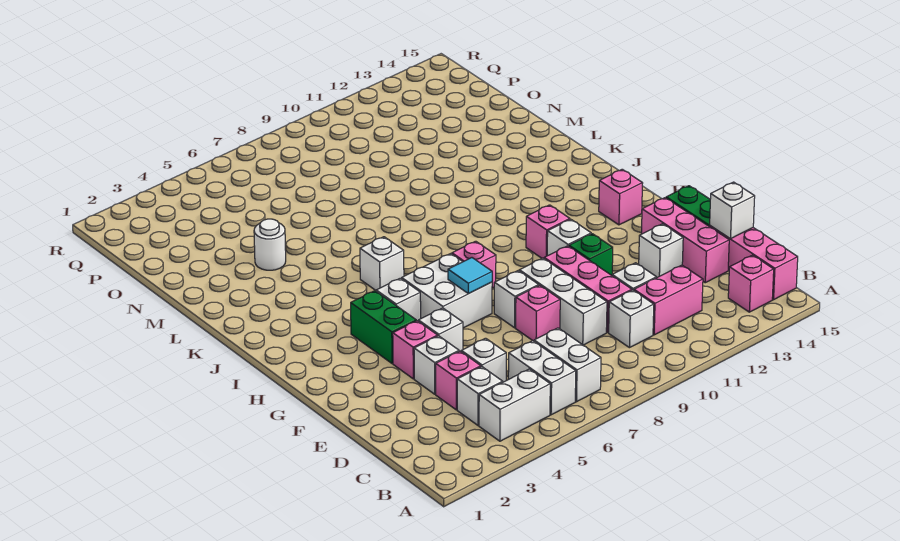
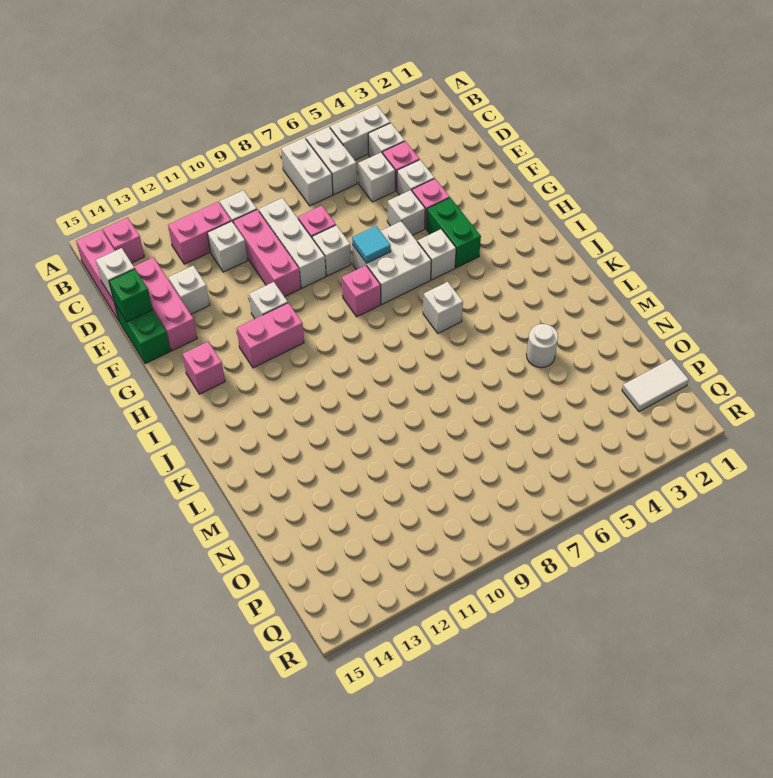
green brick F11 level 1 -> green brick E15 level 2
pink brick H11 level 1 -> pink brick H11:H12 level 1
none -> white tile P1:P2 level 1

